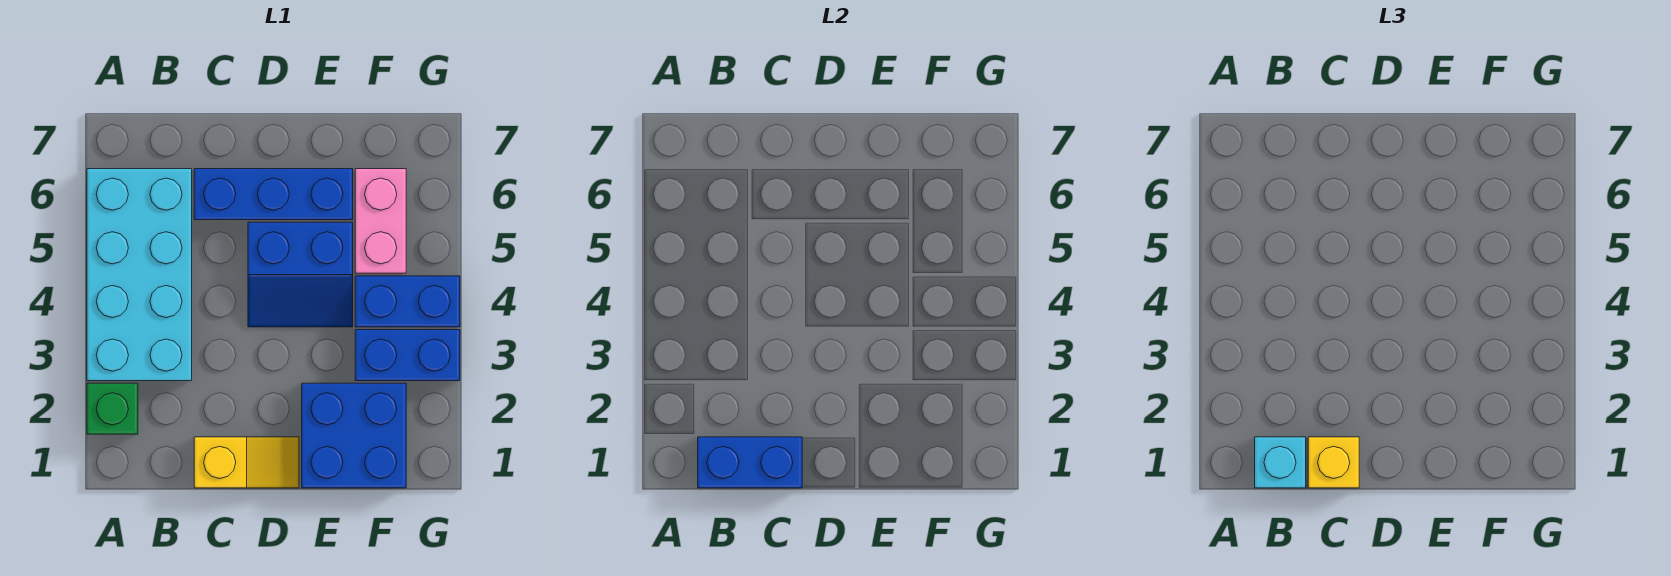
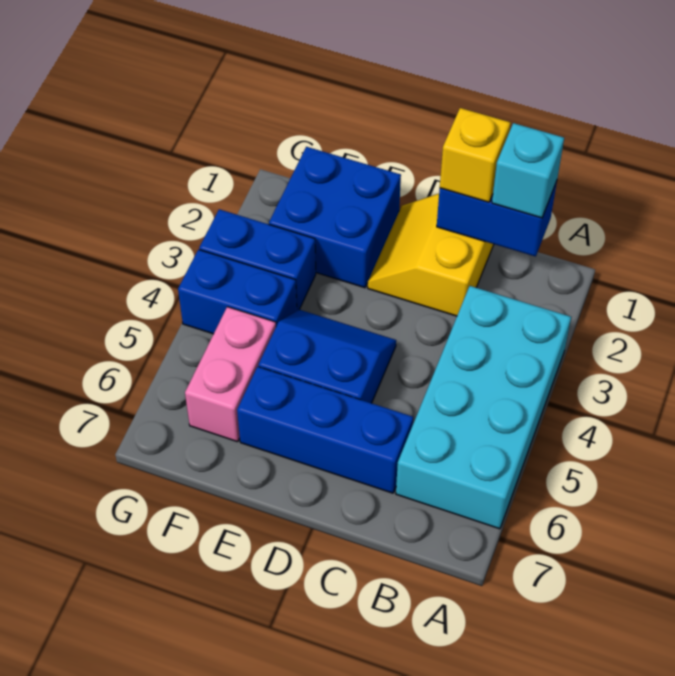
green brick A2 level 1 -> none
yellow slope C1:D1 level 1 top C -> yellow slope C1:D2 level 1 top C

